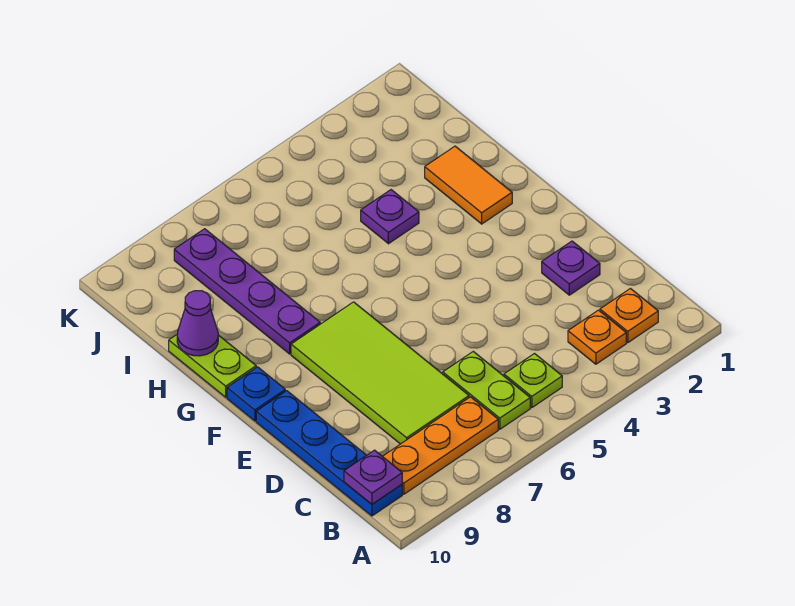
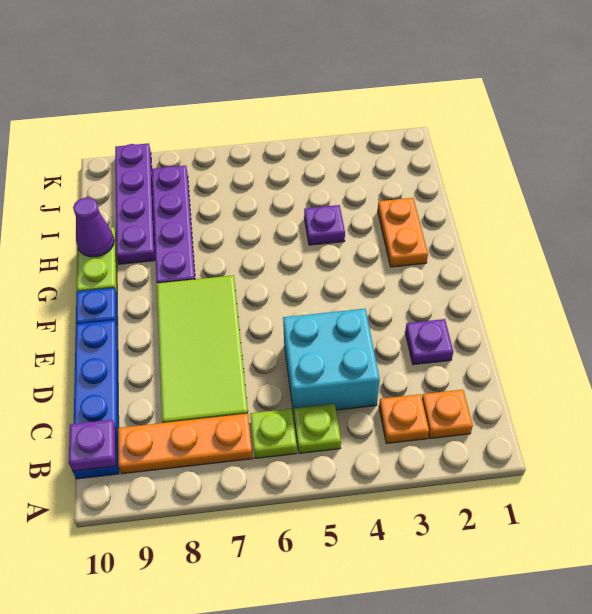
lime plate B6:C6 level 1 -> lime plate B6 level 1
none -> cyan brick C4:D5 level 1
orange tile G2:H2 level 1 -> orange plate G2:H2 level 1
none -> purple plate H9:K9 level 1

